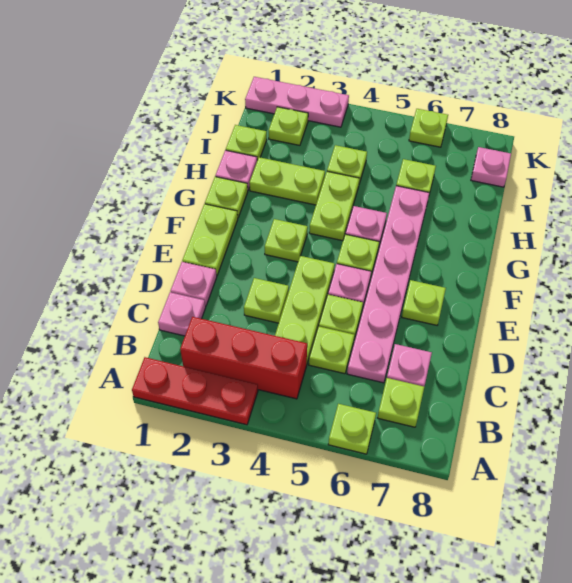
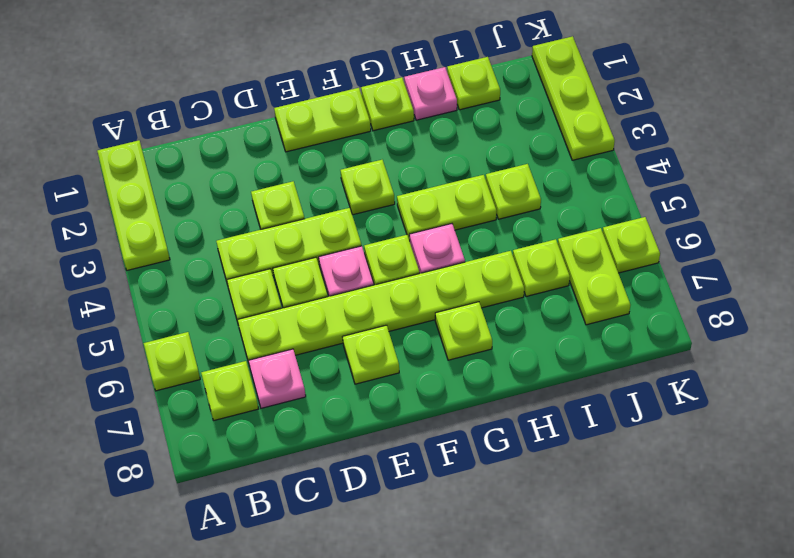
red plate A1:A3 level 1 -> lime plate A1:A3 level 1
red brick B2:B4 level 1 -> none
pink plate C1 level 1 -> none
pink plate C6:H6 level 1 -> lime plate C6:H6 level 1
pink plate D1 level 1 -> none
lime plate H2:H3 level 1 -> lime plate J6:J7 level 1
lime plate J2 level 1 -> lime plate G7 level 1
pink plate J8 level 1 -> none
pink plate K1:K3 level 1 -> lime plate K1:K3 level 1

